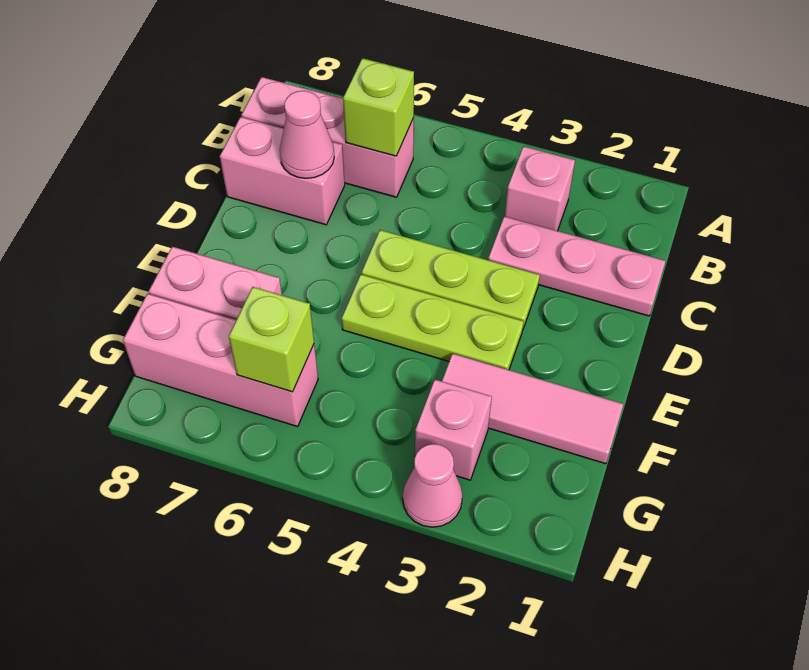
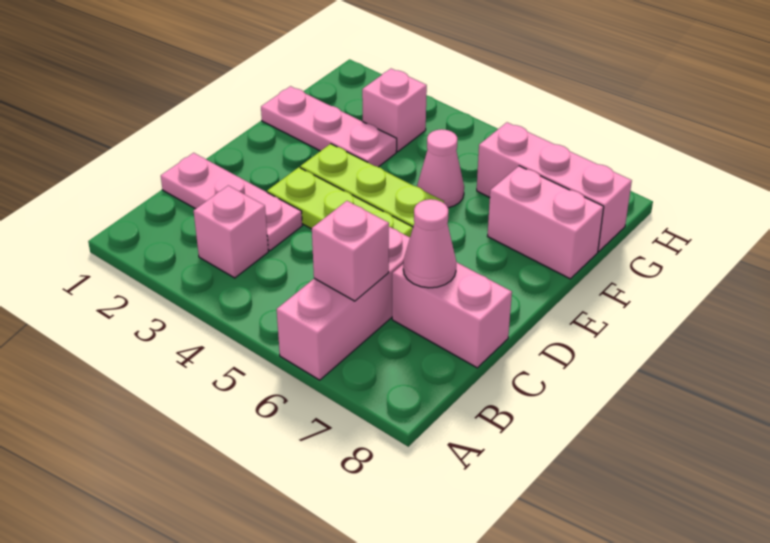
pink brick B6:B8 level 1 -> pink brick A6:C6 level 1
lime brick B6 level 2 -> pink brick B6 level 2
pink tile F1:F3 level 1 -> pink plate F1:F3 level 1
lime brick G6 level 2 -> none
pink cone H3 level 1 -> pink cone F5 level 1

